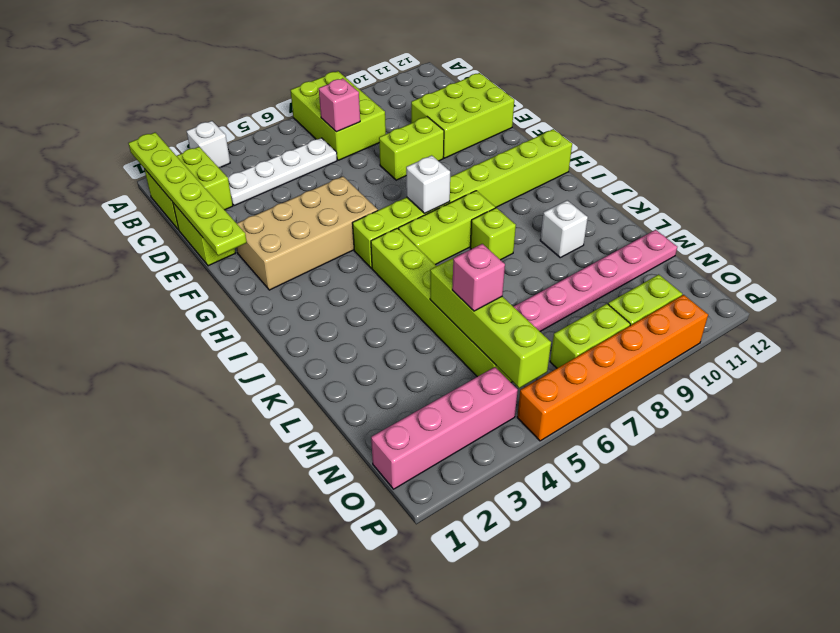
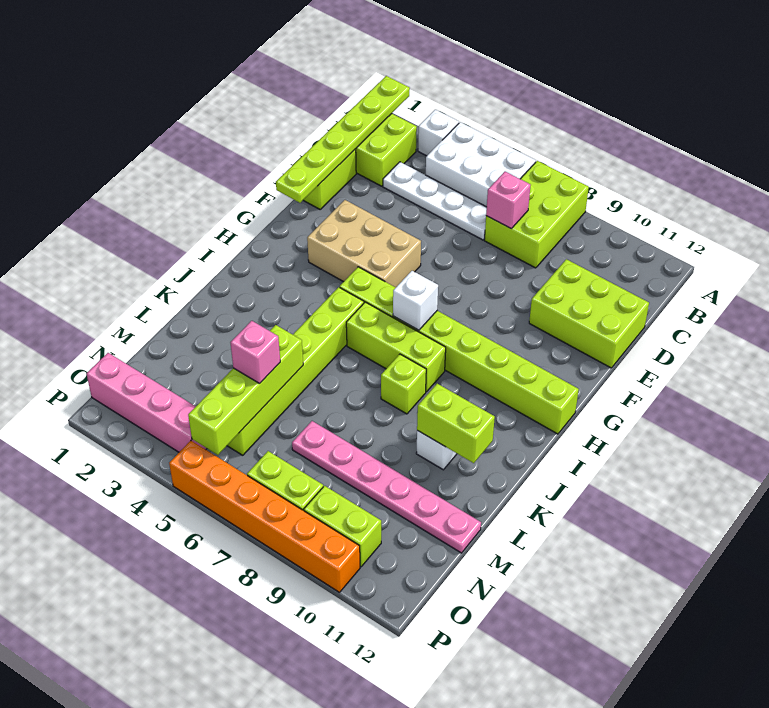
none -> white brick A4:B6 level 1
lime brick E8:E9 level 1 -> lime brick K10:K11 level 2
tan brick F2:G5 level 1 -> tan brick F3:G5 level 1

